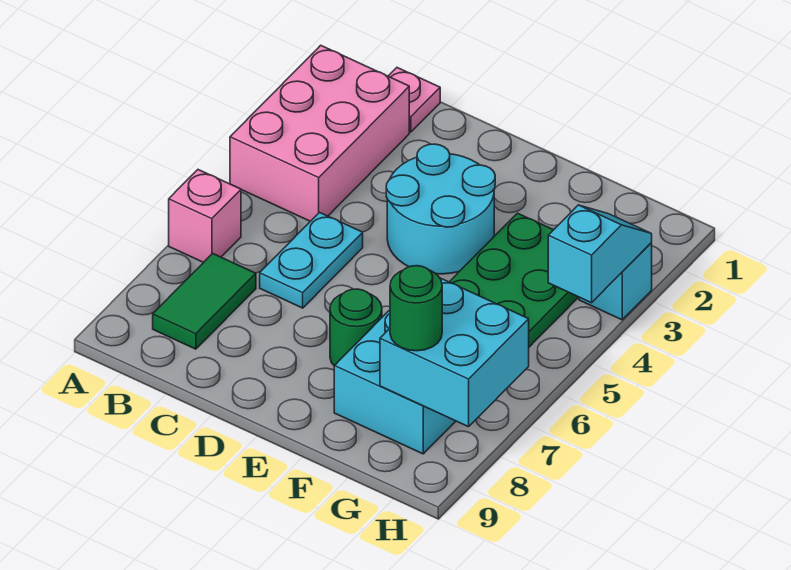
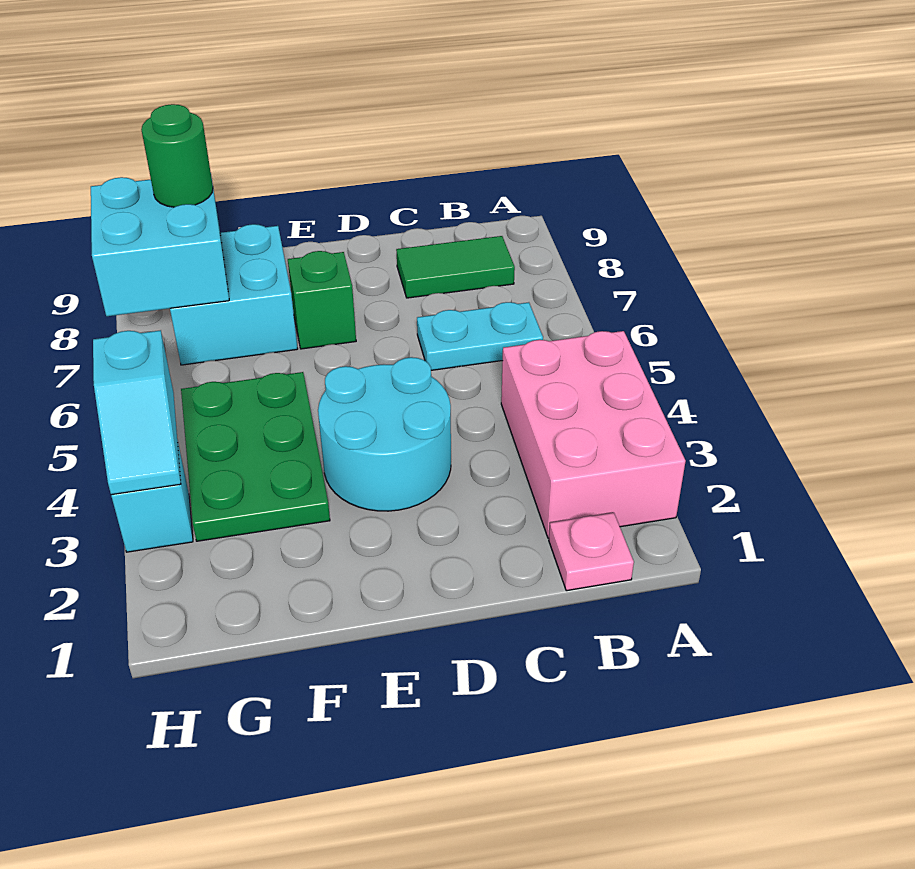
pink brick A6 level 1 -> none
green tile B7:B8 level 1 -> green tile B8:C8 level 1
cyan plate C5:C6 level 1 -> cyan plate B6:C6 level 1
green round brick E7 level 1 -> green brick E7 level 1

